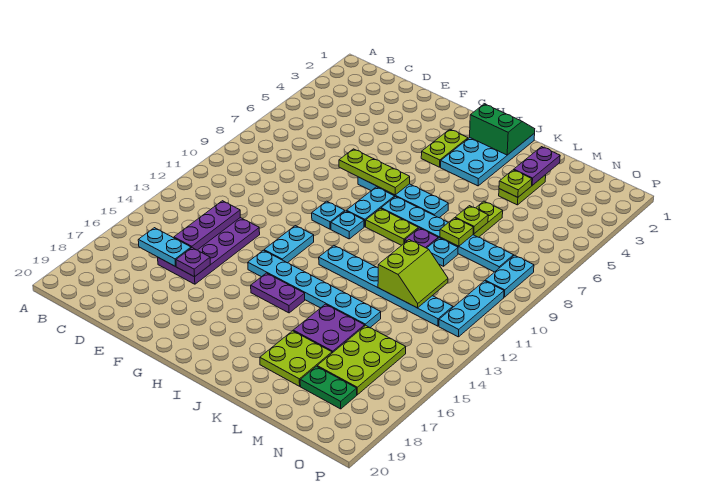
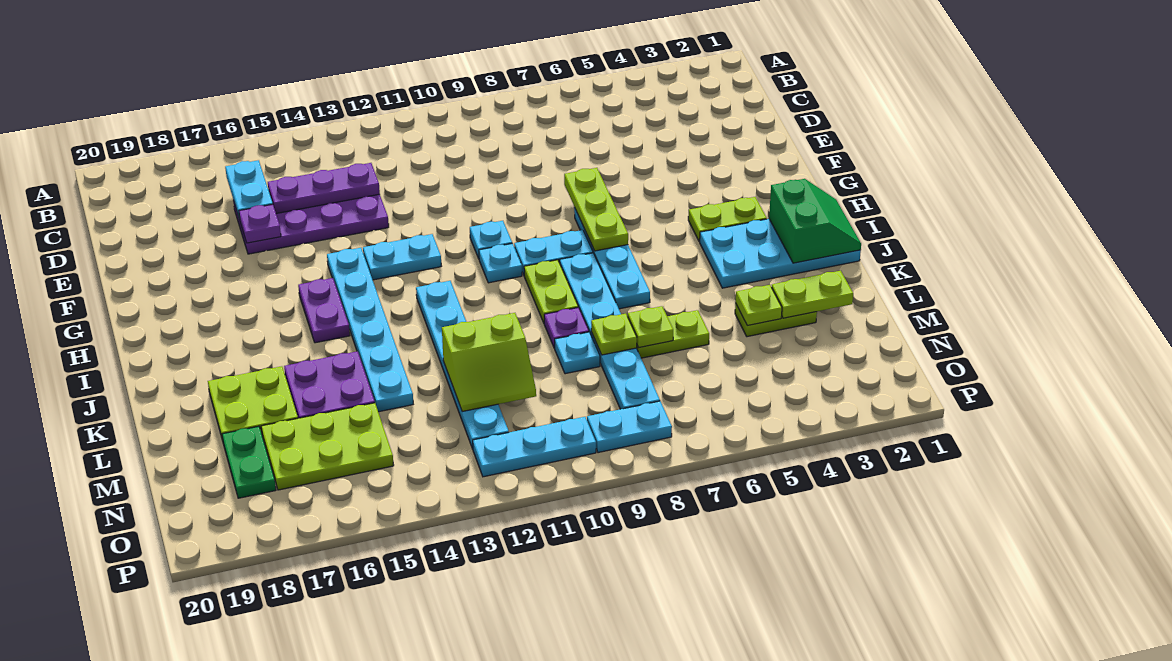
purple plate L2:L3 level 2 -> lime plate L2:L3 level 2

